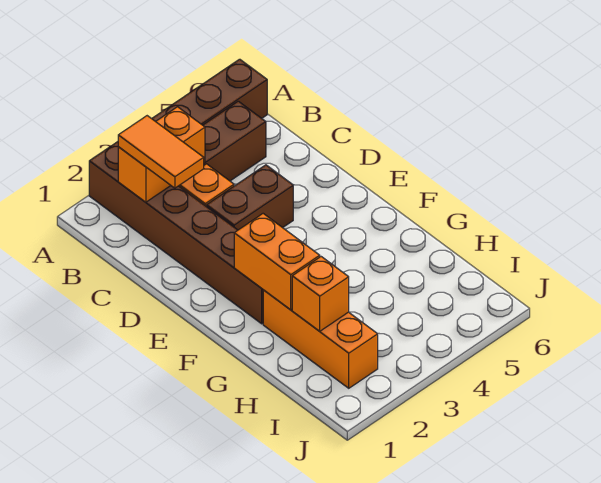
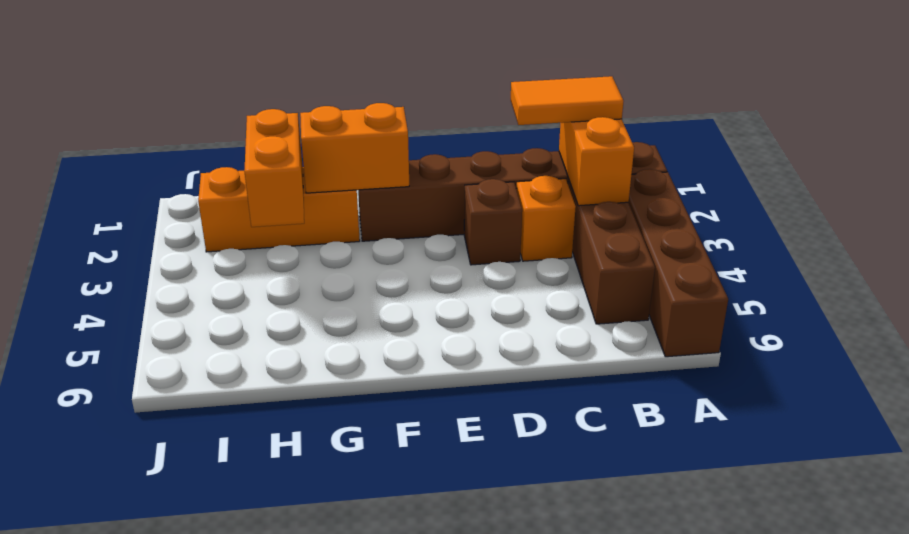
brown brick D3:D4 level 1 -> brown brick D3 level 1
orange brick H2 level 2 -> orange brick H2:H3 level 2

